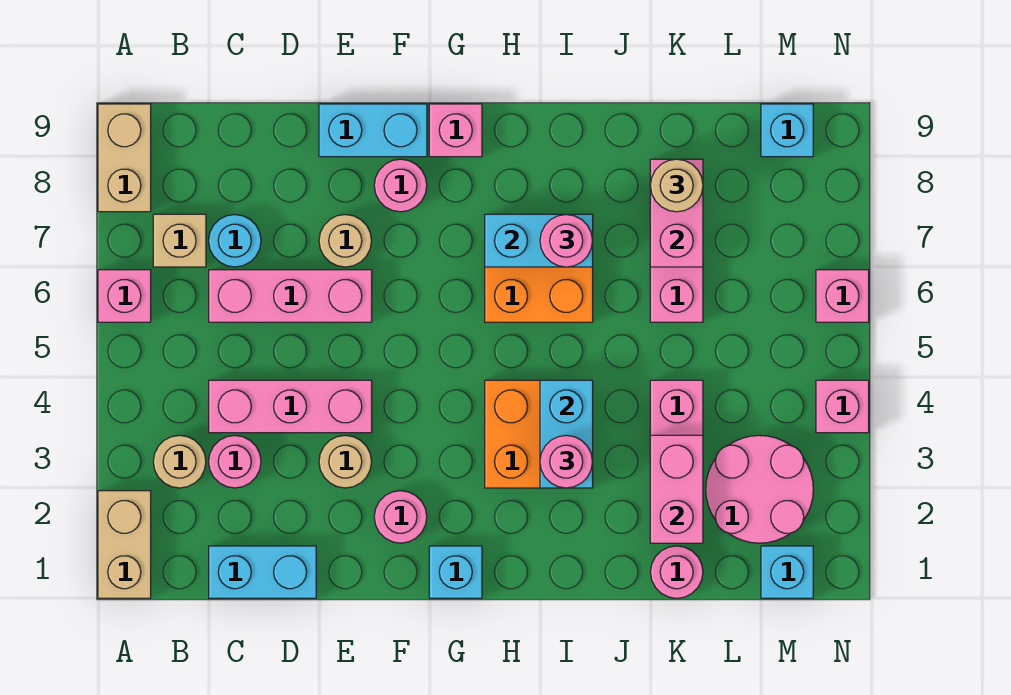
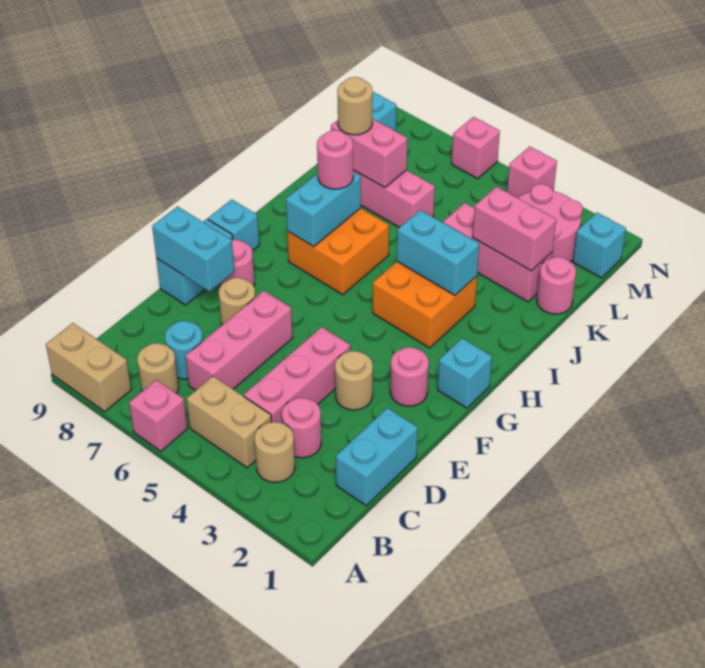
tan brick A1:A2 level 1 -> tan brick B4:B5 level 1
tan brick B7 level 1 -> tan round brick B7 level 1
none -> cyan brick E8:E9 level 2
pink brick G9 level 1 -> cyan brick G9 level 1
pink round brick I3 level 3 -> none

